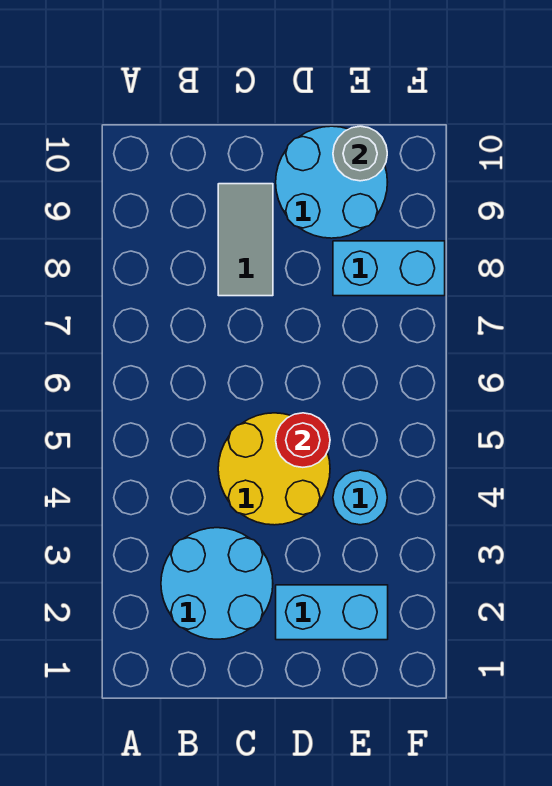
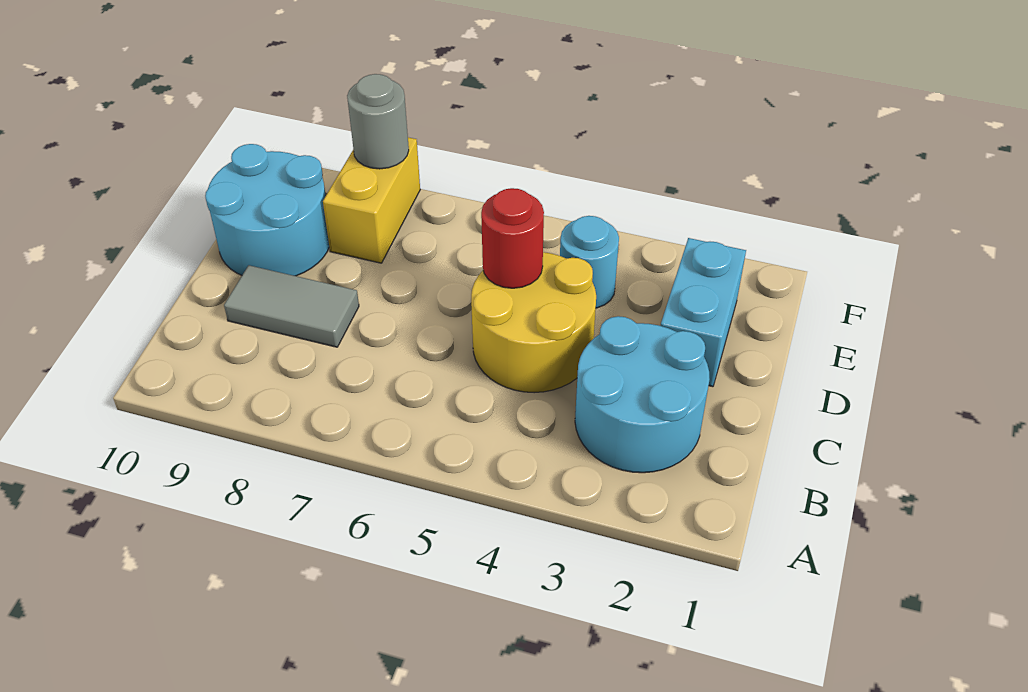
cyan brick E8:F8 level 1 -> yellow brick E8:F8 level 1
grey round brick E10 level 2 -> grey round brick F8 level 2

